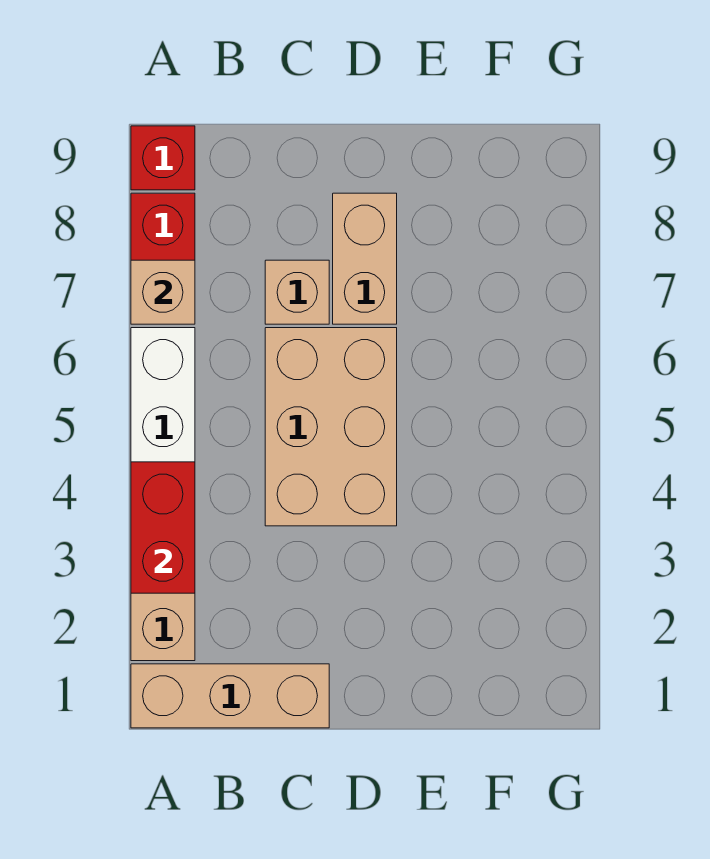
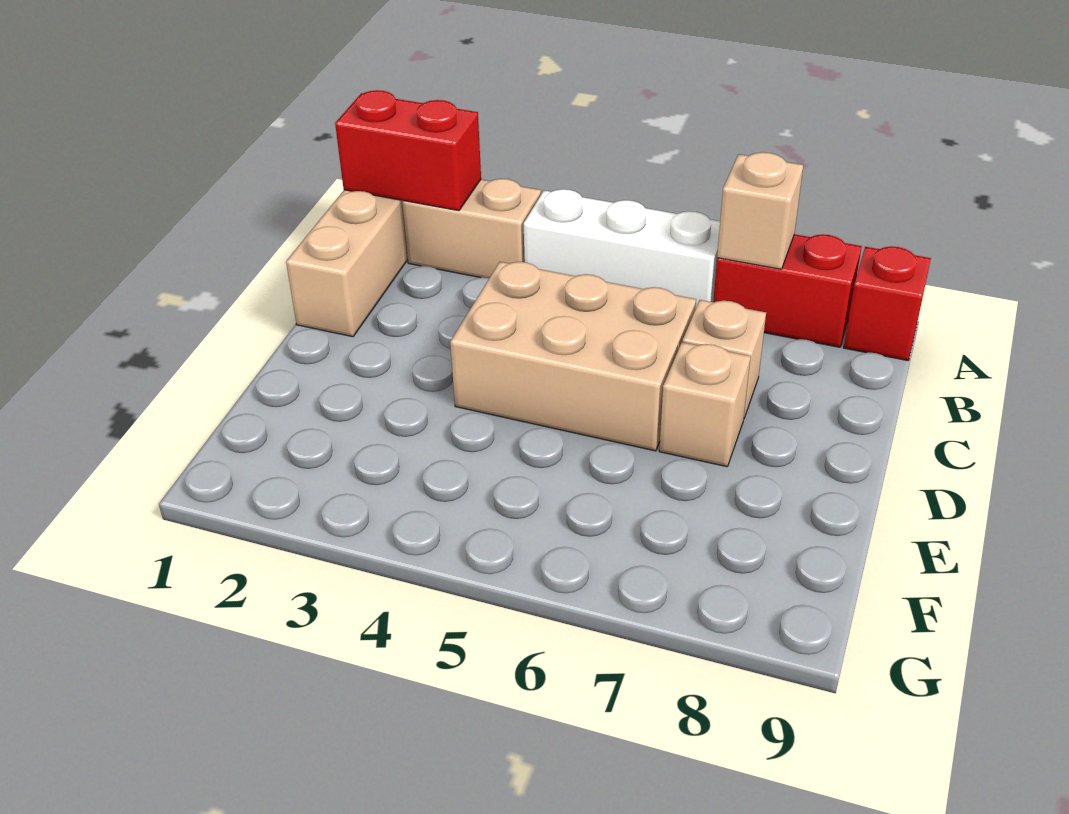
red brick A3:A4 level 2 -> red brick A1:A2 level 2
tan brick D7:D8 level 1 -> tan brick D7 level 1

